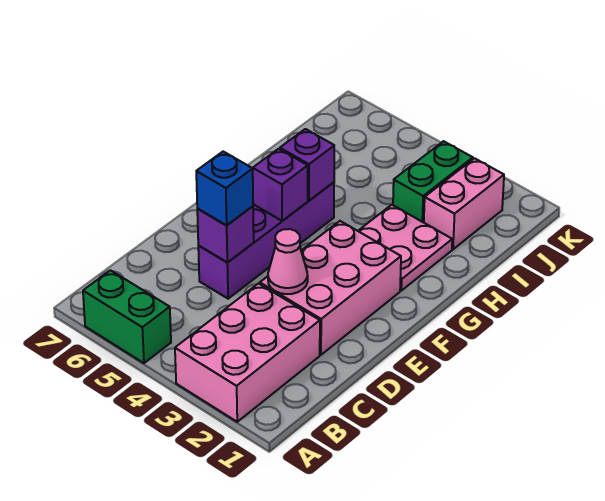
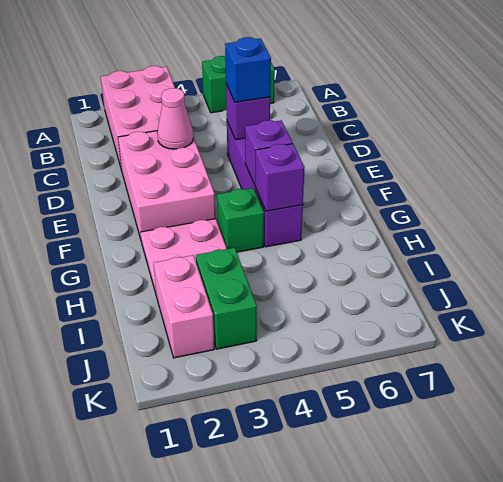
none -> green brick G4 level 1

